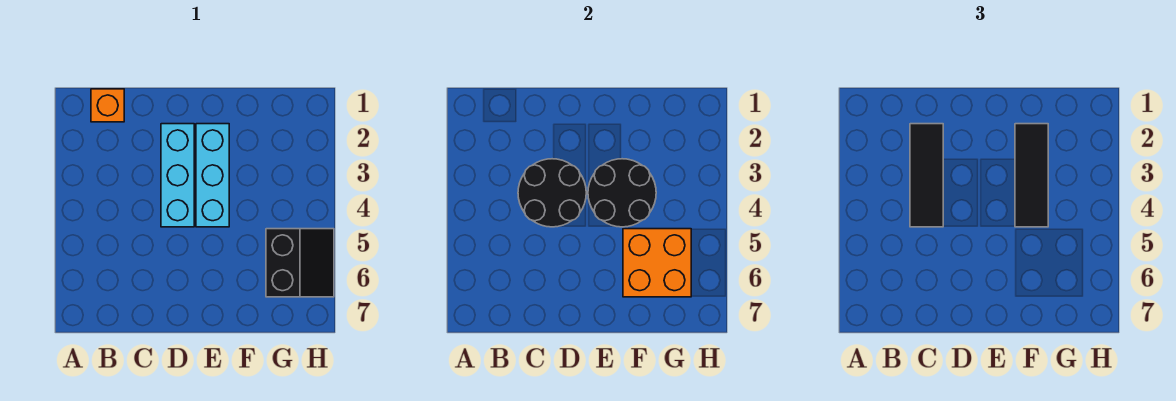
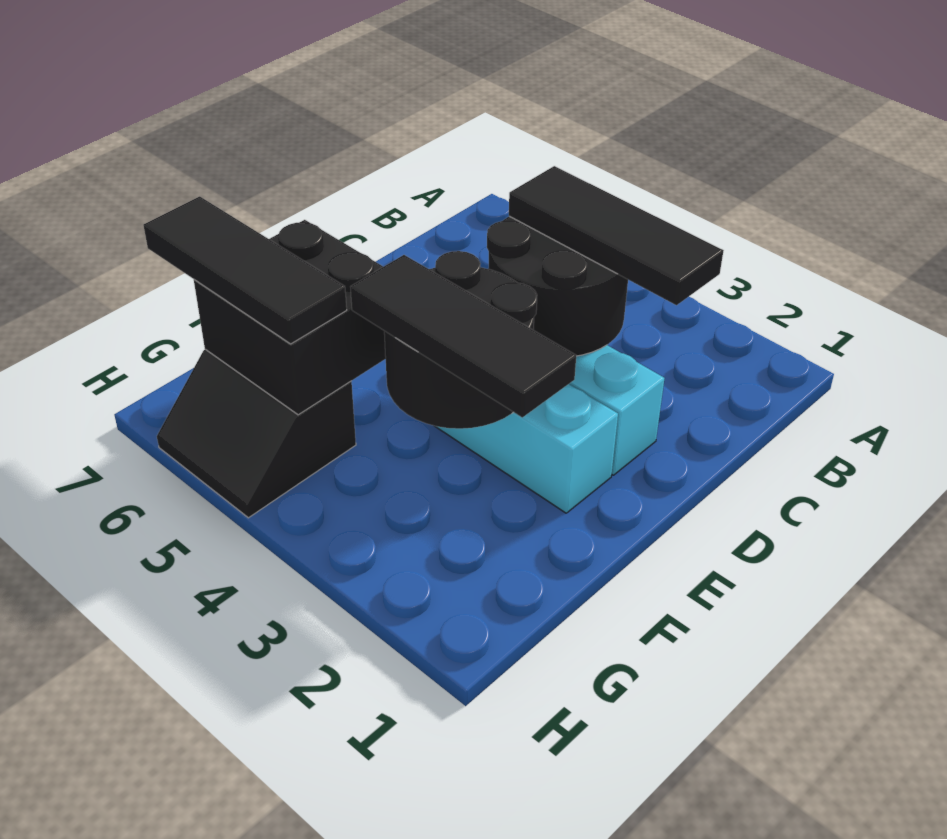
orange brick B1 level 1 -> none
orange brick F5:G6 level 2 -> black brick F5:G6 level 2
none -> black tile G5:G7 level 3

